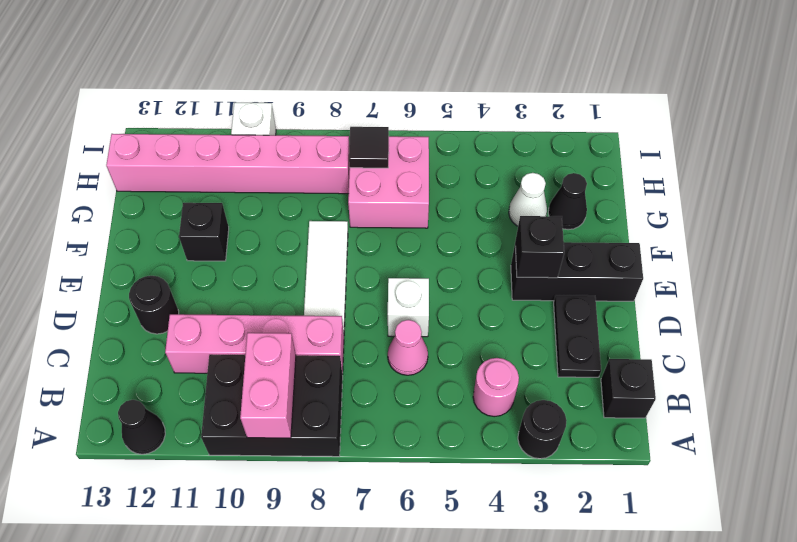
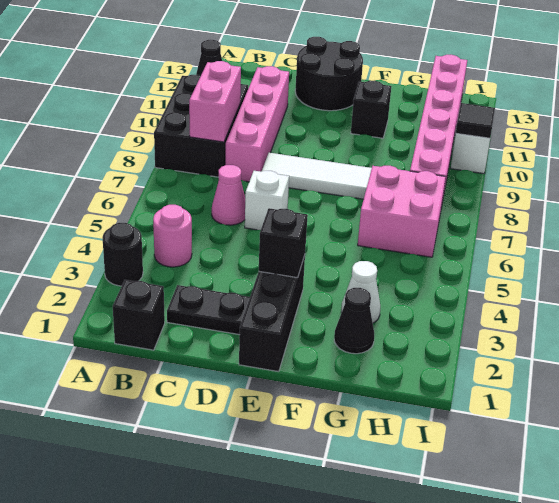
pink brick A9:B9 level 2 -> pink brick B8:B9 level 2
black round brick D12 level 1 -> black round brick D12:E13 level 1
black tile H7 level 2 -> black tile I10 level 2

